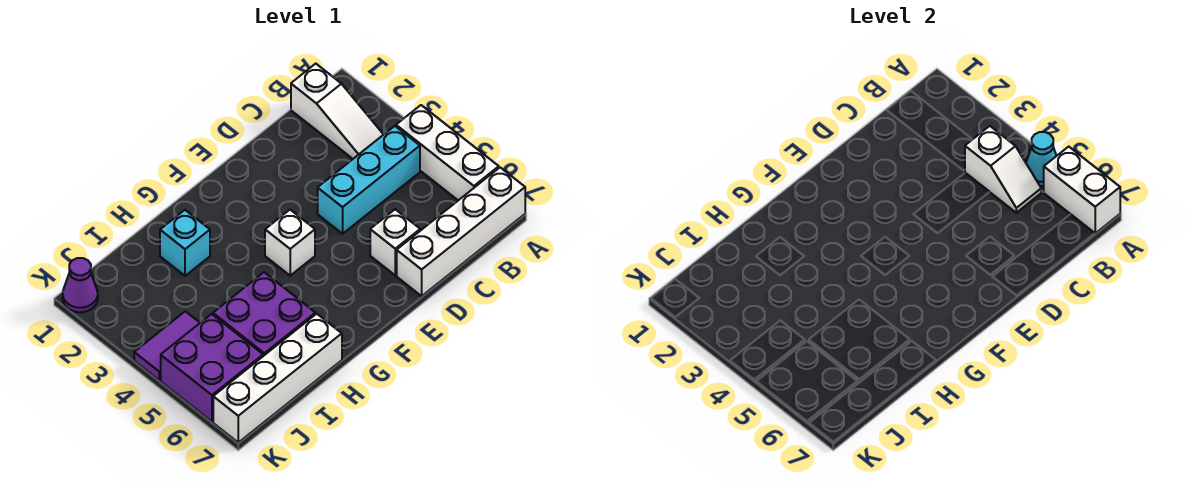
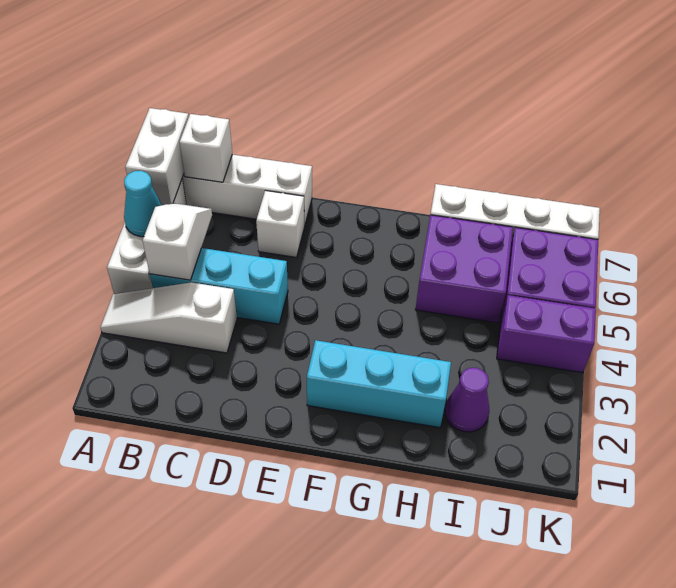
white slope B1:B3 level 1 top 1 -> white slope A3:C3 level 1 top C
white brick F4 level 1 -> white brick B7 level 2
cyan brick H2 level 1 -> cyan brick F2:H2 level 1
purple tile J4:K4 level 1 -> purple brick J4:K4 level 1
purple cone K1 level 1 -> purple cone I2 level 1

